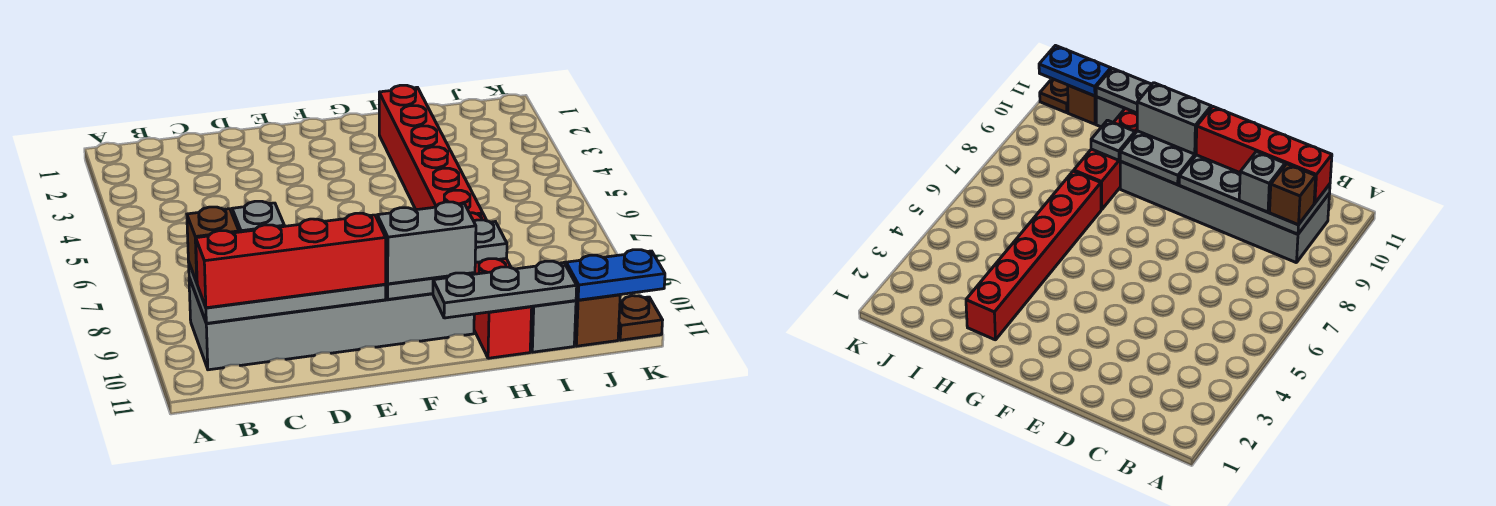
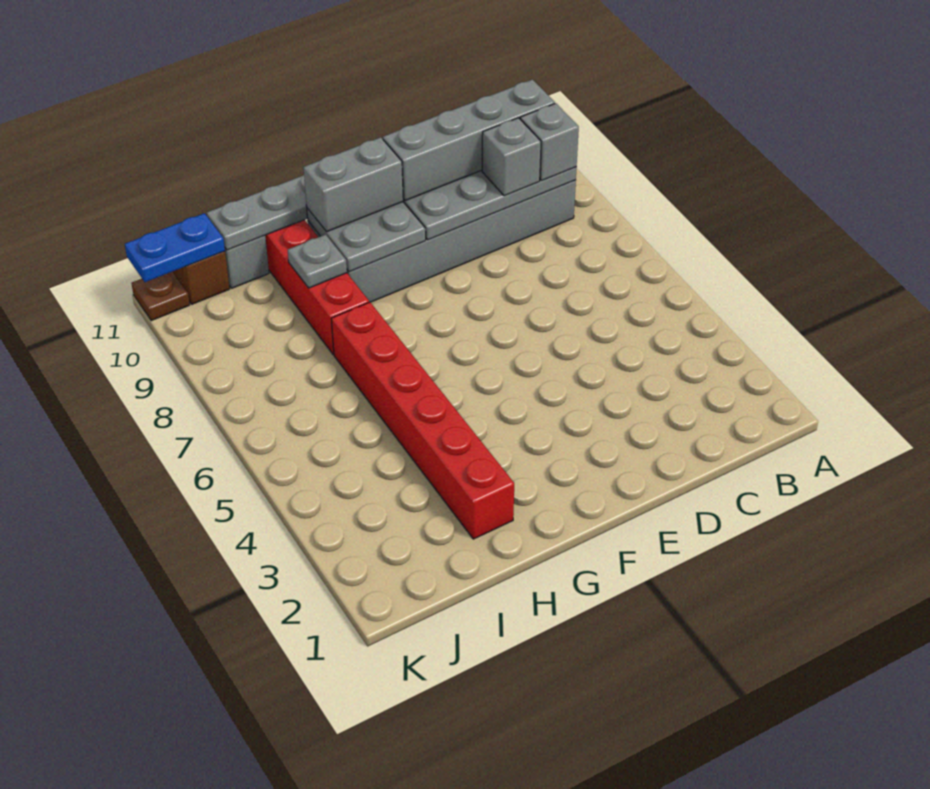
brown brick B9 level 3 -> grey brick B9 level 3
red brick B10:E10 level 3 -> grey brick B10:E10 level 3

